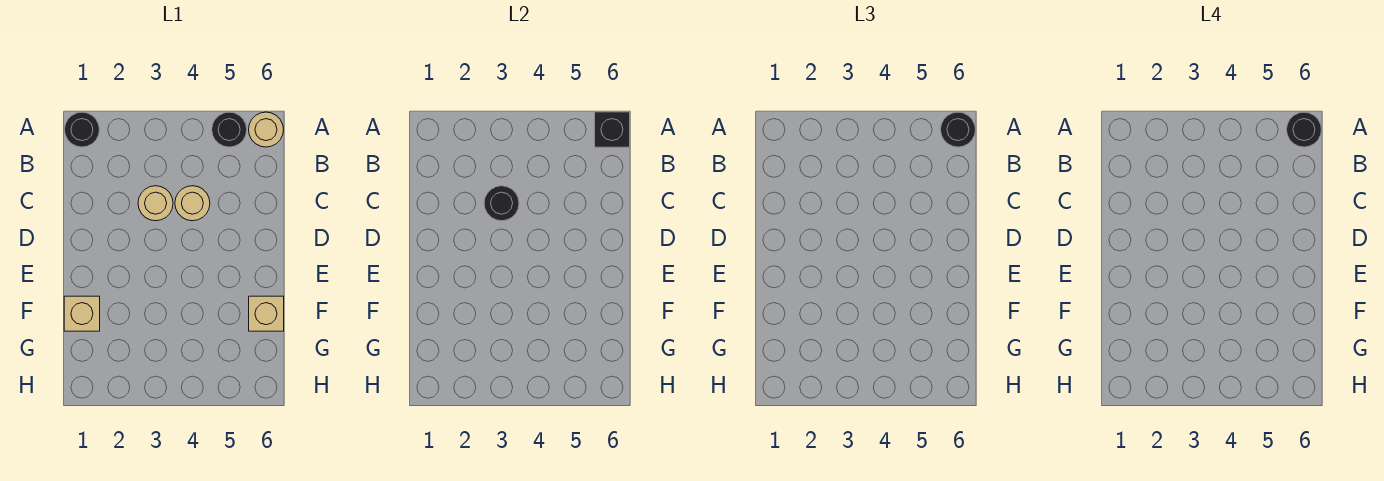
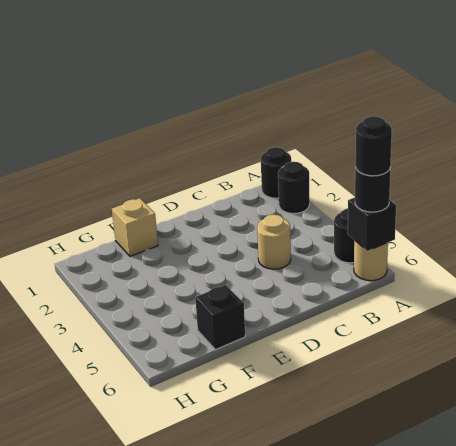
tan round brick C3 level 1 -> none
black round brick C3 level 2 -> black round brick A2 level 1
tan brick F6 level 1 -> black brick F6 level 1

